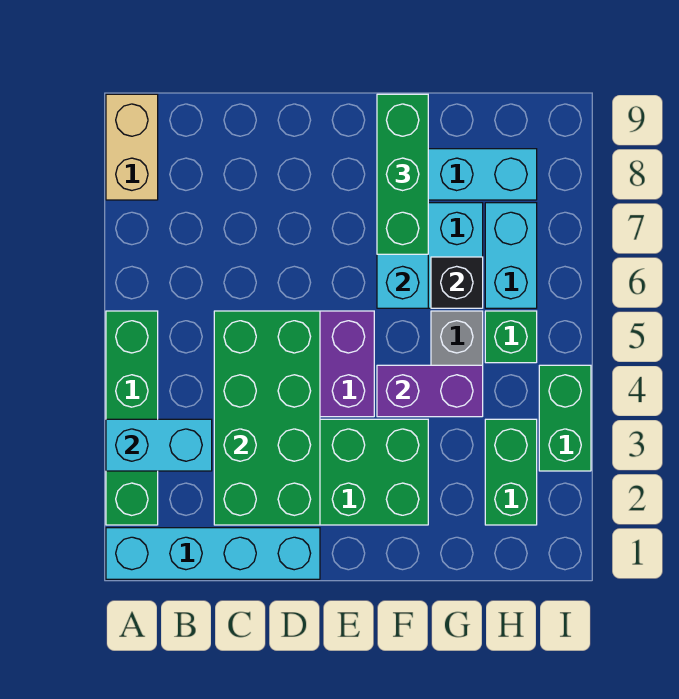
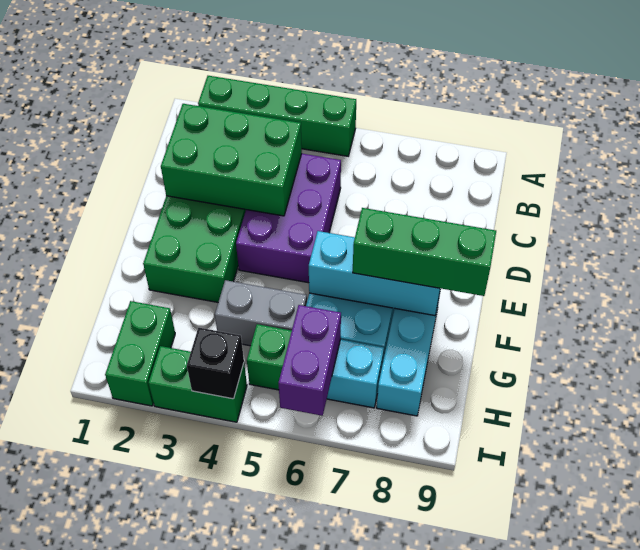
cyan brick A1:D1 level 1 -> none
cyan brick A3:B3 level 2 -> none
tan brick A8:A9 level 1 -> none
green brick C2:D5 level 2 -> green brick C2:D4 level 2
purple brick F4:G4 level 2 -> purple brick H6:I6 level 2
black brick G6 level 2 -> black brick I4 level 2
green brick H2:H3 level 1 -> green brick H2:I2 level 1

